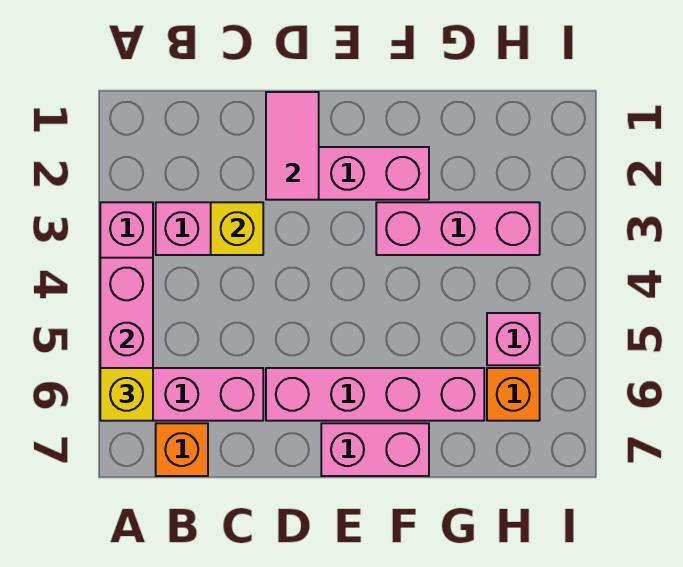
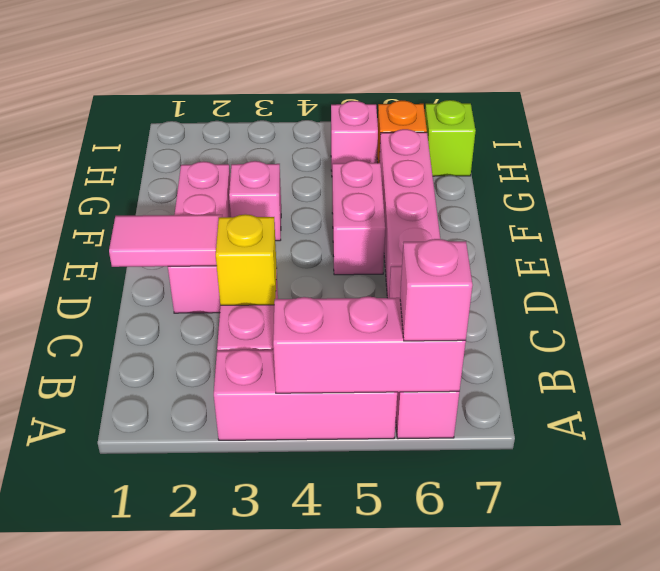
yellow brick A6 level 3 -> pink brick A6 level 3
orange brick B7 level 1 -> none
pink brick E7:F7 level 1 -> pink brick E5:F5 level 1
pink brick F3:H3 level 1 -> pink brick F3 level 1
none -> lime brick H7 level 1

